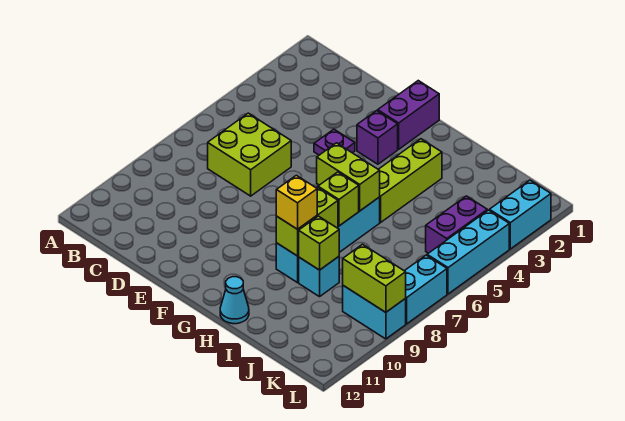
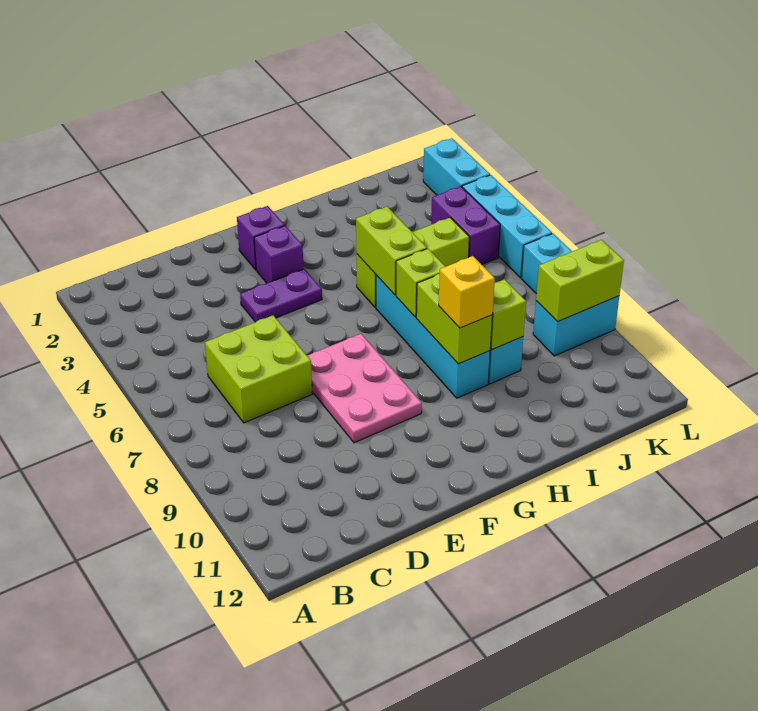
purple plate E4 level 1 -> purple plate E4:F4 level 1
none -> pink plate E7:F9 level 1
purple brick F1:F2 level 1 -> purple brick F2 level 1
lime brick G6:H6 level 2 -> lime brick H5:H6 level 2
lime brick H3:H5 level 1 -> lime brick H5:J5 level 1
cyan cone H12 level 1 -> none

